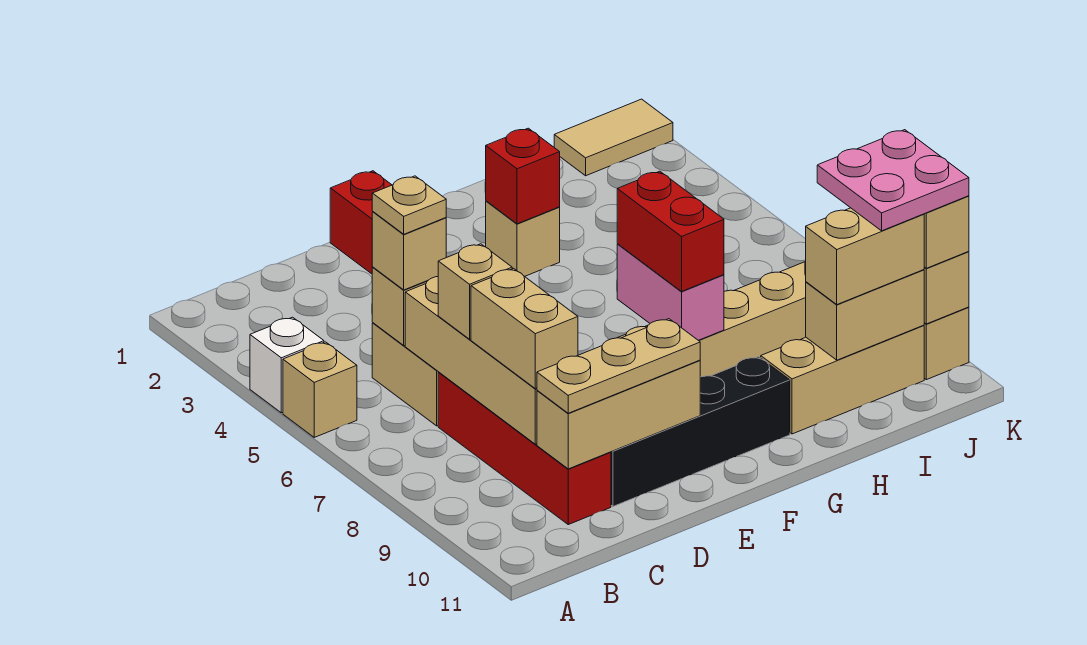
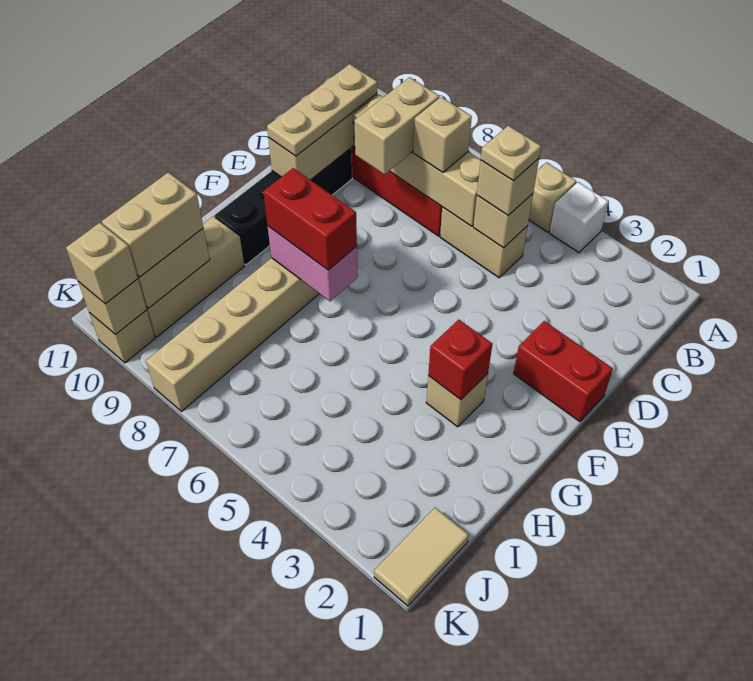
tan brick C8:C9 level 3 -> tan brick C8:D8 level 3
pink plate J9:K10 level 4 -> none

